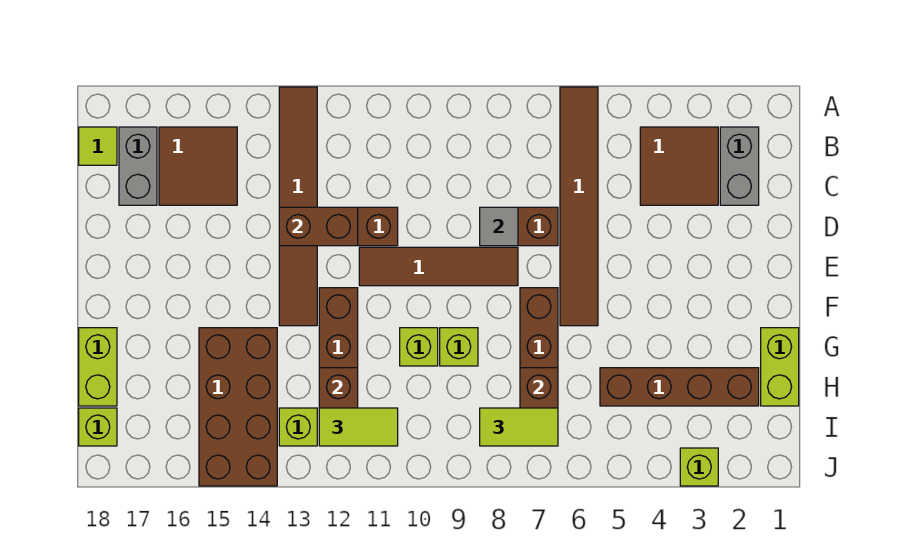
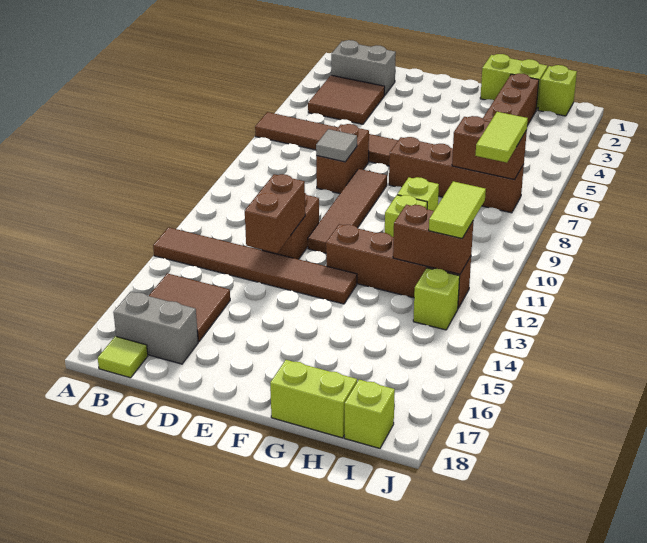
brown brick G14:J15 level 1 -> none
lime brick J3 level 1 -> lime brick I1 level 1

